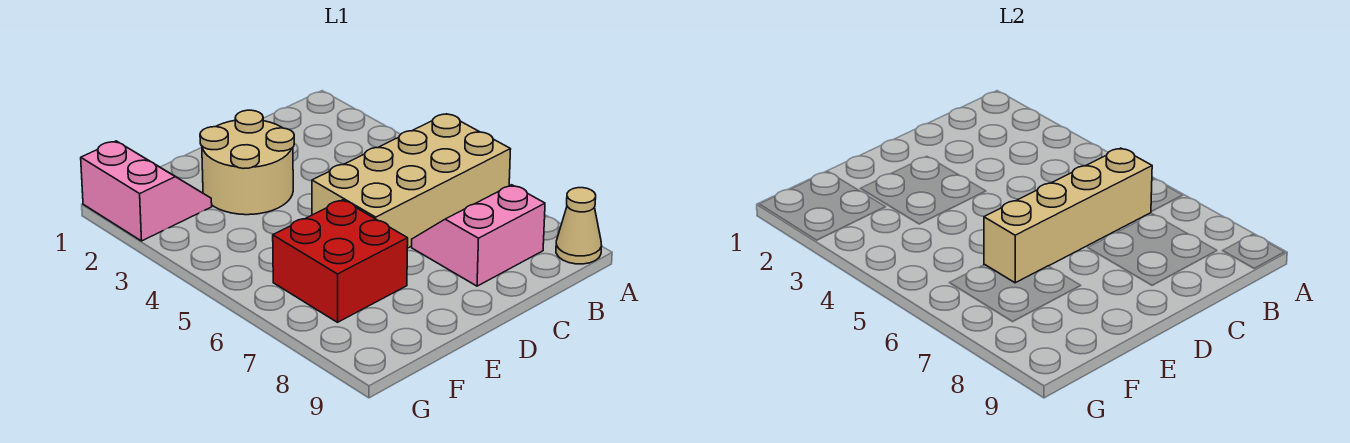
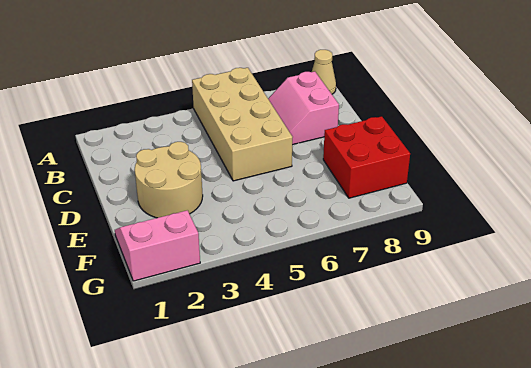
tan brick B6:E6 level 2 -> none
red brick E6:F7 level 1 -> red brick E8:F9 level 1

